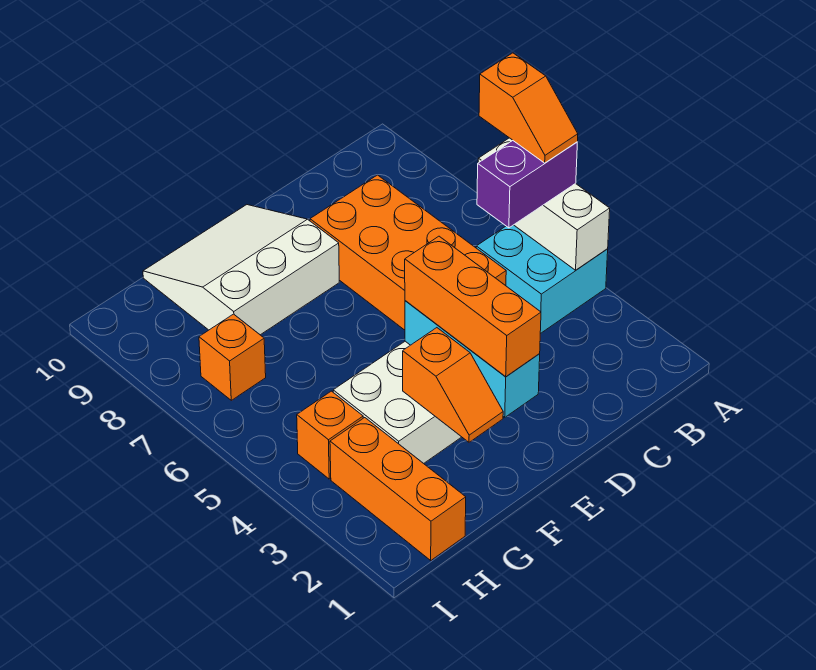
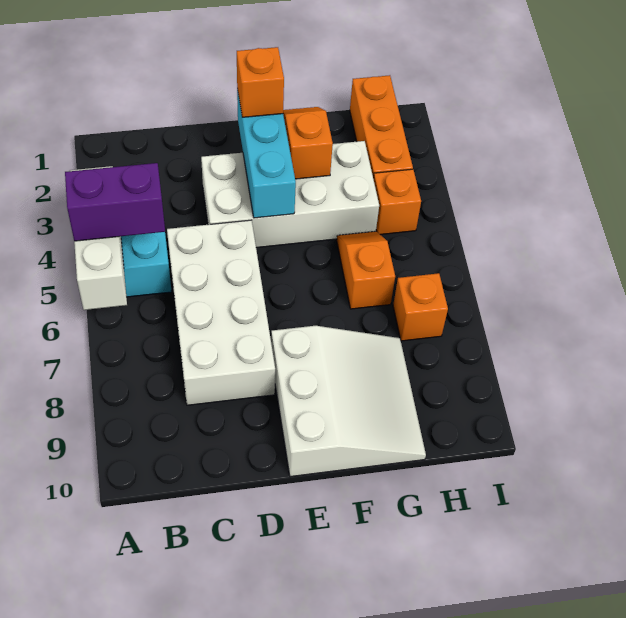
orange slope A5:A6 level 4 top 6 -> orange slope G5:G6 level 1 top 6
orange brick C5:D8 level 1 -> white brick C5:D8 level 1
orange brick E2:E4 level 3 -> orange brick E2 level 3
white slope E8:G10 level 1 top 8 -> white slope E8:G10 level 1 top E

